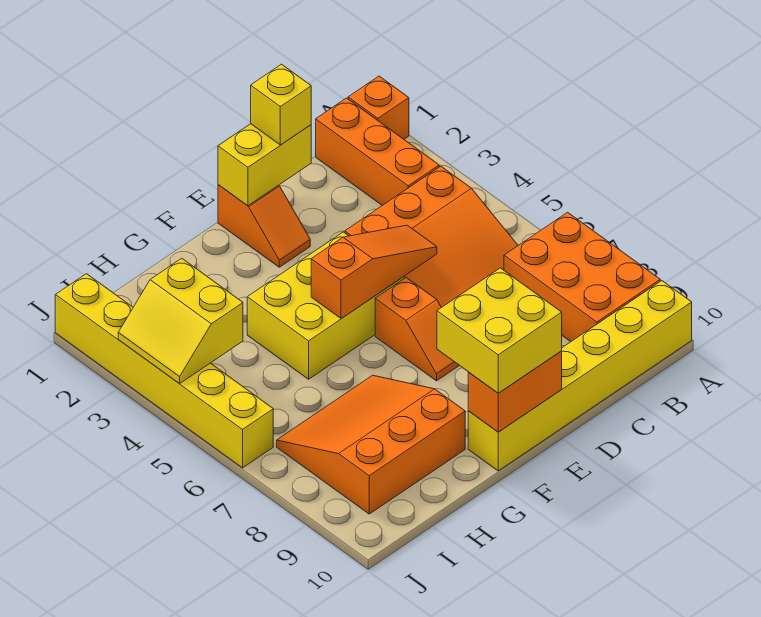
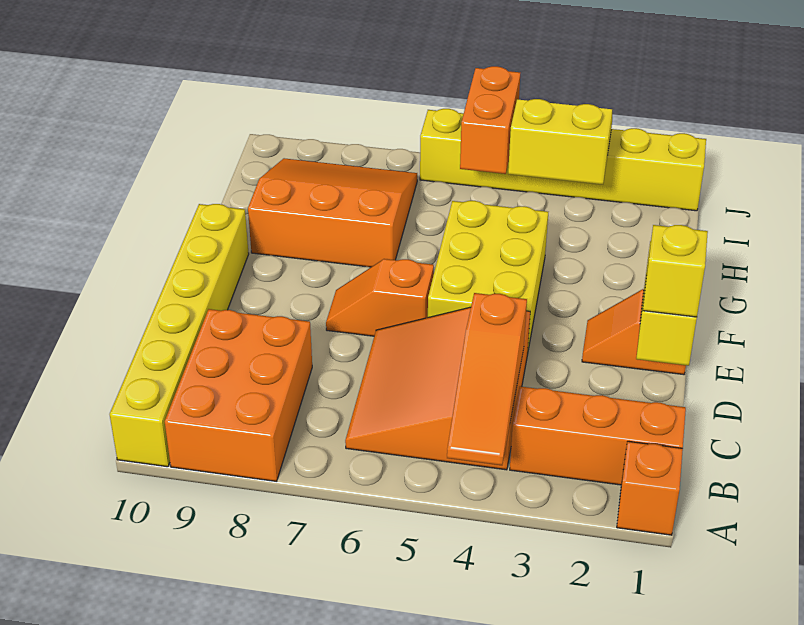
orange brick A7:B9 level 1 -> orange brick A8:C9 level 1
orange slope D5:F5 level 2 top F -> orange slope A4:C4 level 2 top C
yellow brick E9:F10 level 3 -> none
orange brick E10:F10 level 2 -> orange brick I5:J5 level 2
orange slope G7:I9 level 1 top 9 -> orange slope G7:I9 level 1 top G

